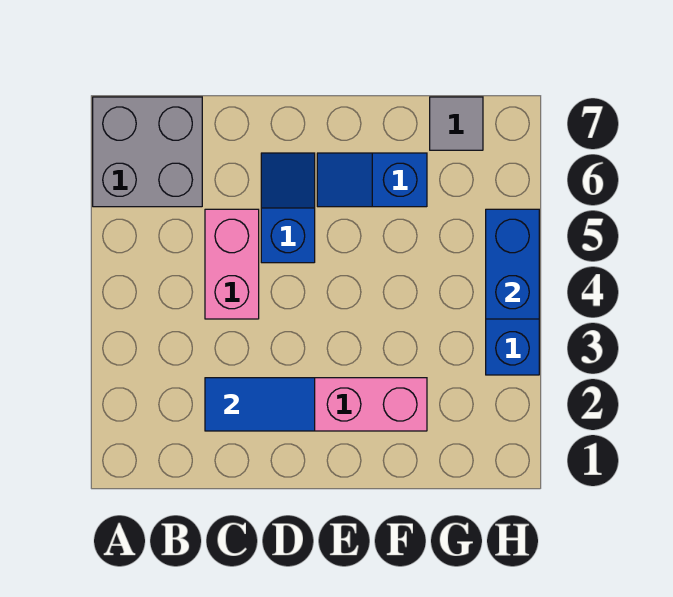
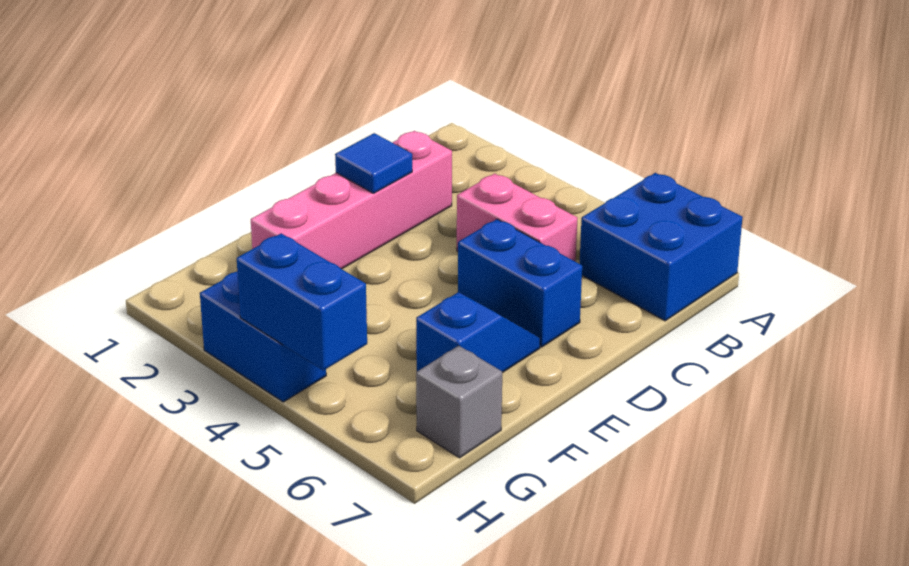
grey brick A6:B7 level 1 -> blue brick A6:B7 level 1
blue tile C2:D2 level 2 -> blue tile D2 level 2
blue slope D5:D6 level 1 top 5 -> blue brick D5:D6 level 1
grey tile G7 level 1 -> grey brick G7 level 1

